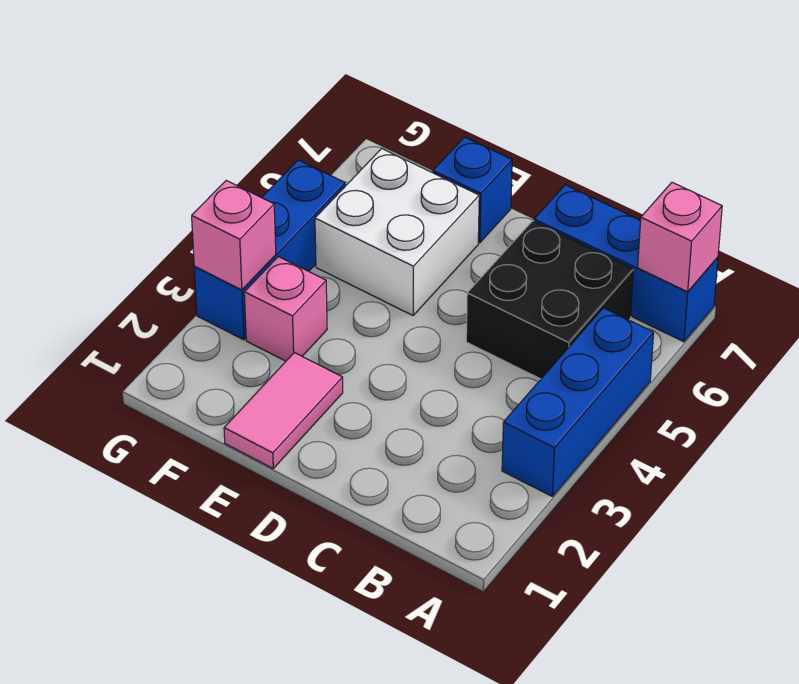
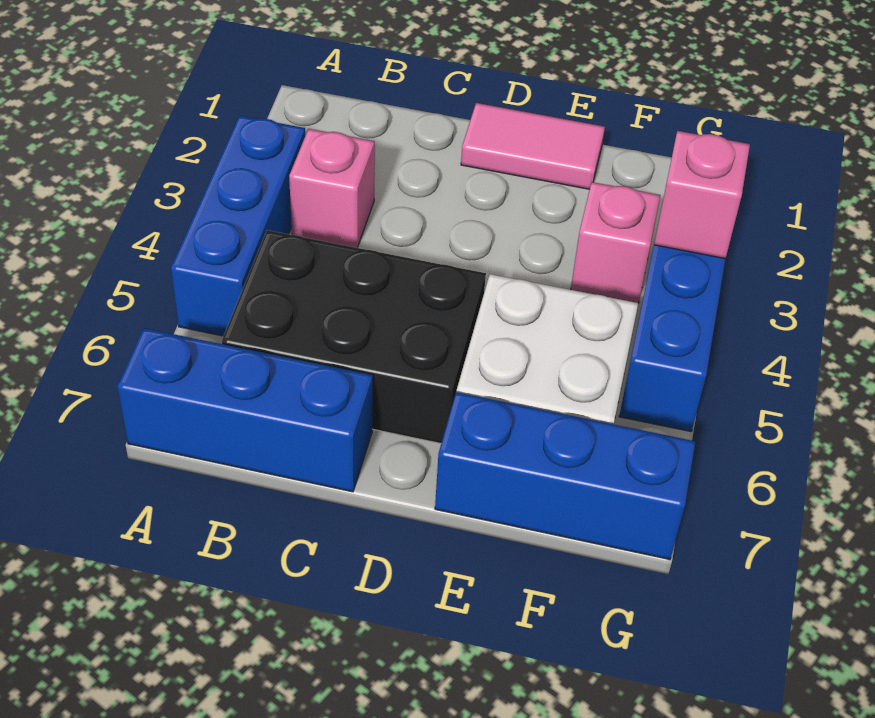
pink brick A7 level 2 -> pink brick B3 level 1
black brick B5:C6 level 1 -> black brick B5:D6 level 1
pink tile E1:E2 level 1 -> pink tile D1:E1 level 1
blue brick E7 level 1 -> blue brick E7:G7 level 1

